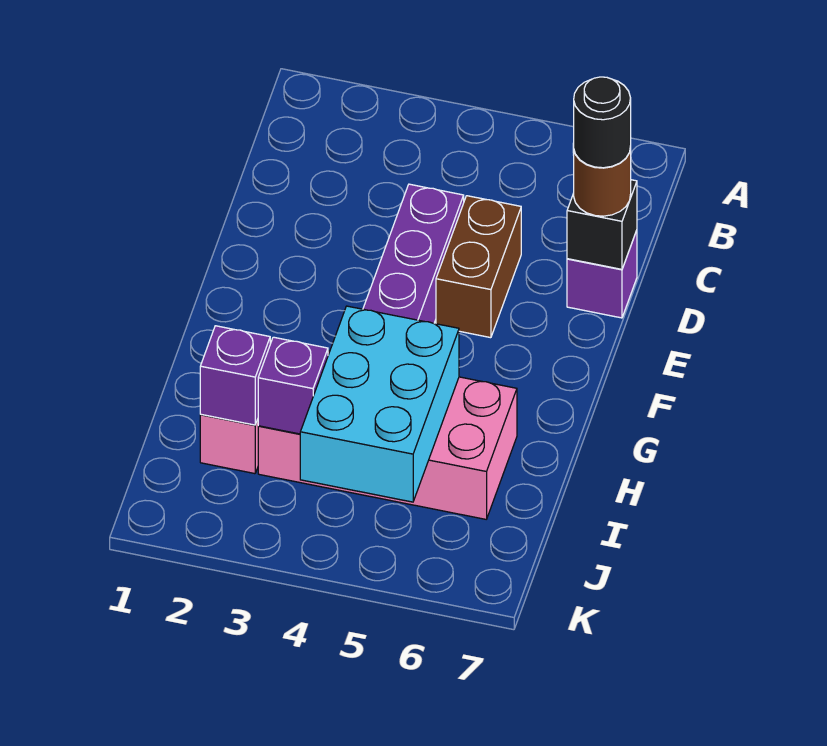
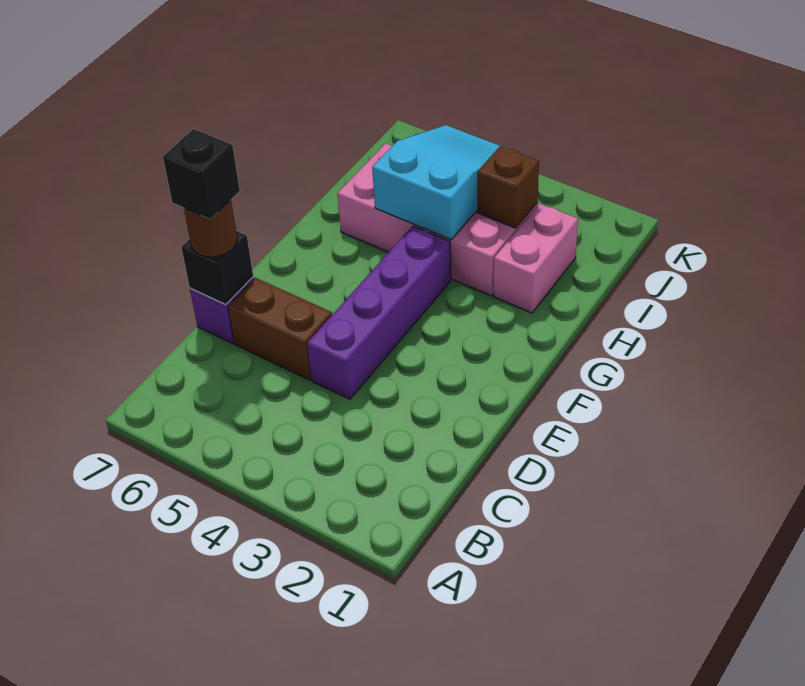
brown brick D5:E5 level 1 -> brown brick D5:D6 level 1
black round brick D7 level 4 -> black brick D7 level 4
cyan brick H4:J5 level 2 -> cyan slope H4:J5 level 2 top H
purple brick I2 level 2 -> none
purple brick I3 level 2 -> brown brick I3 level 2

